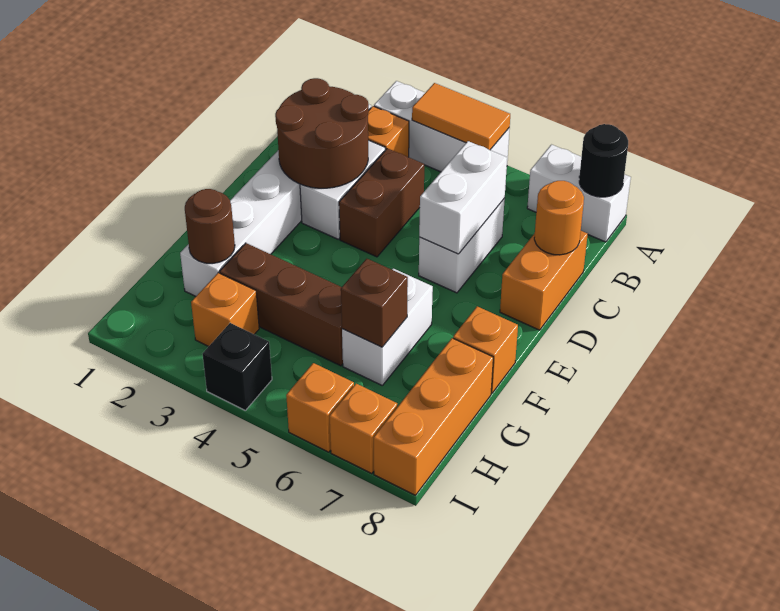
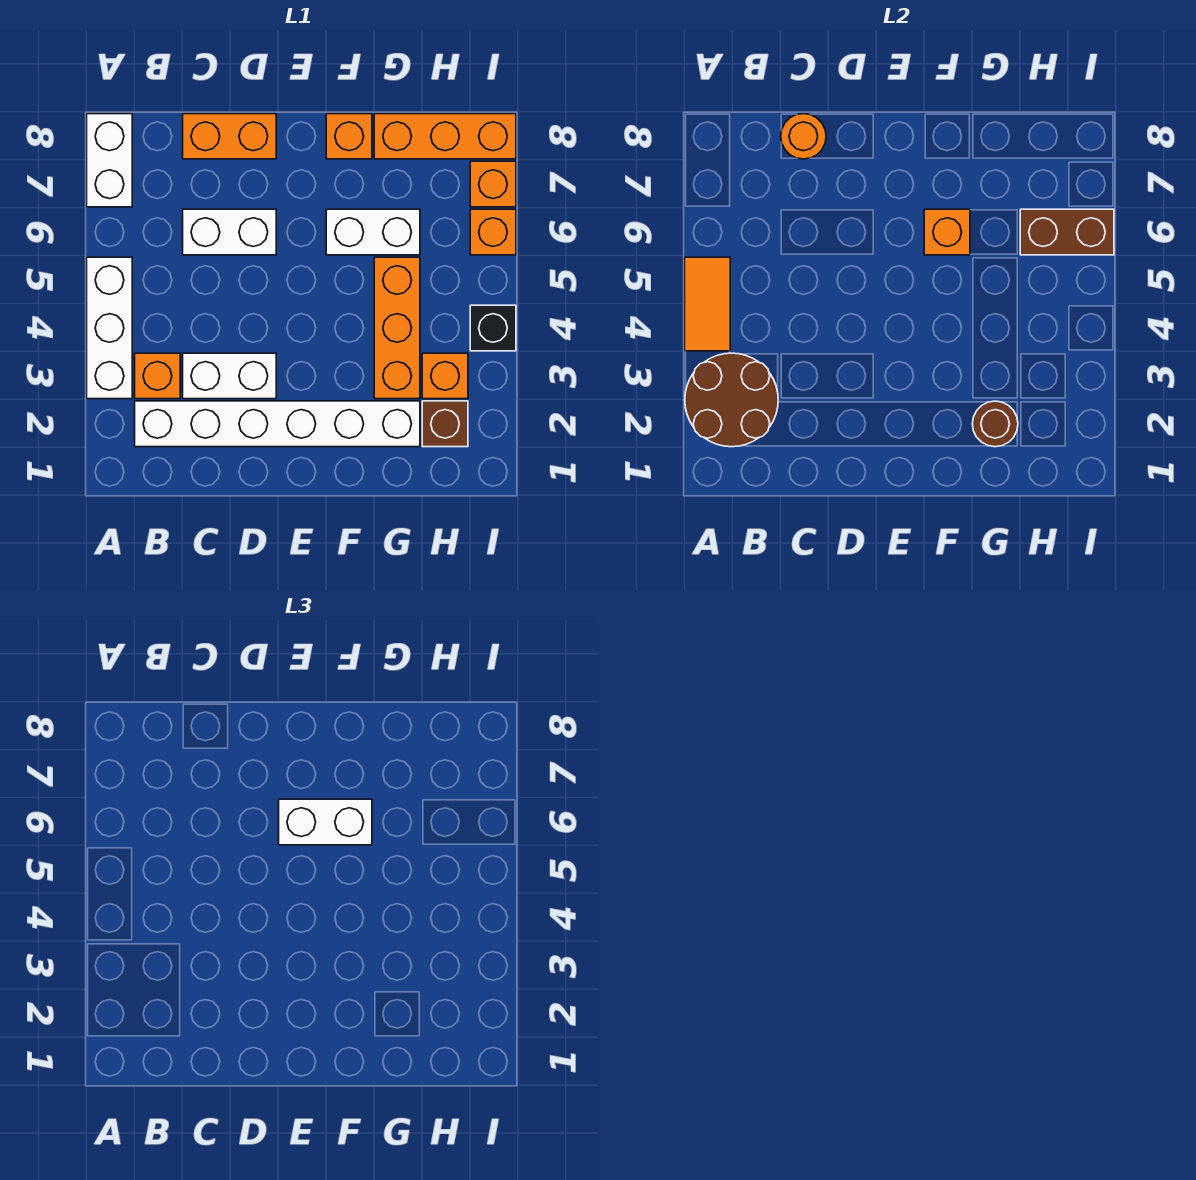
black round brick A8 level 2 -> none
brown round brick C2:D3 level 2 -> brown round brick A2:B3 level 2
brown brick C4:D4 level 1 -> brown brick H6:I6 level 2
white brick C6:D6 level 2 -> white brick E6:F6 level 3
none -> orange brick F6 level 2
brown brick G3:G5 level 1 -> orange brick G3:G5 level 1
brown brick G6 level 2 -> brown brick H2 level 1

